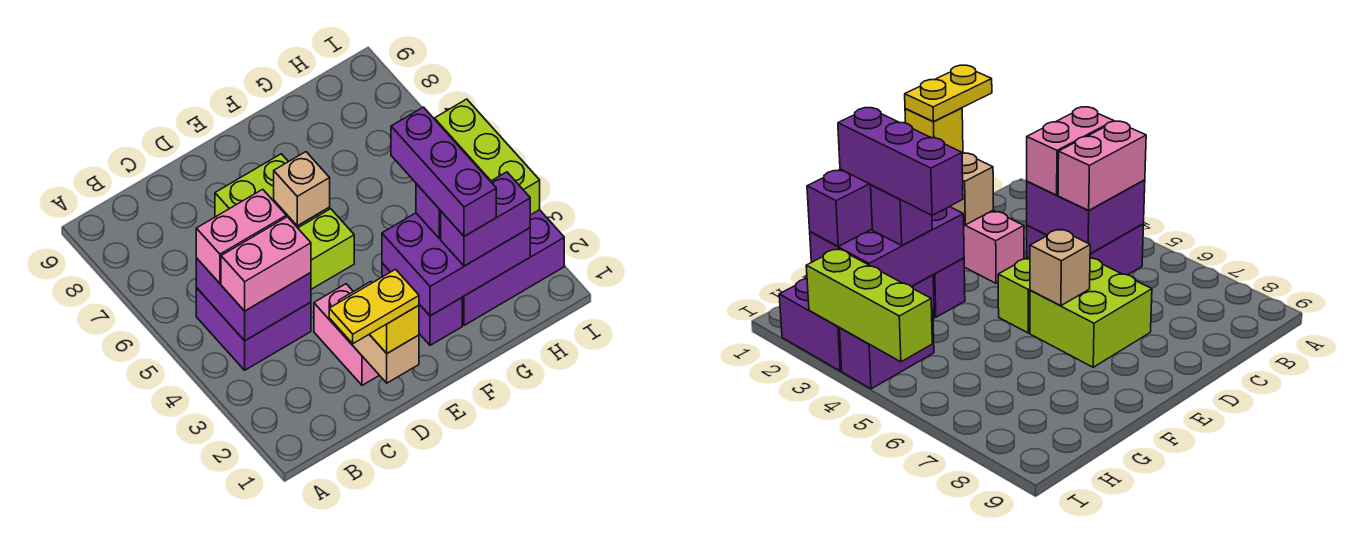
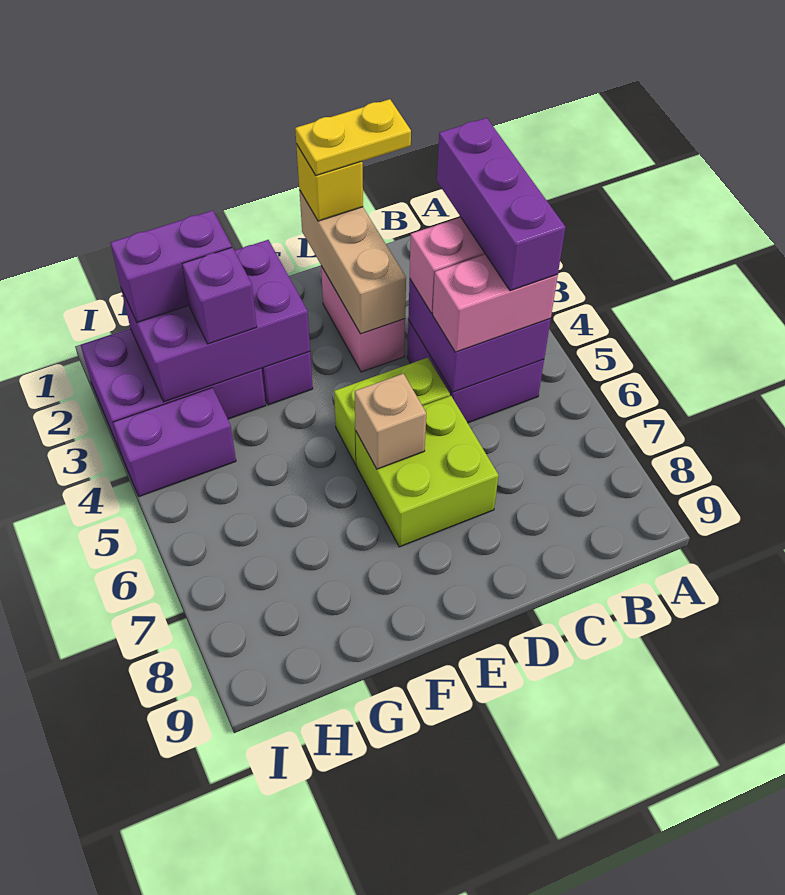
tan brick D1:D2 level 2 -> tan brick D1:D3 level 2
purple brick G2:G4 level 4 -> purple brick B3:B5 level 4
lime brick I3:I5 level 2 -> none

